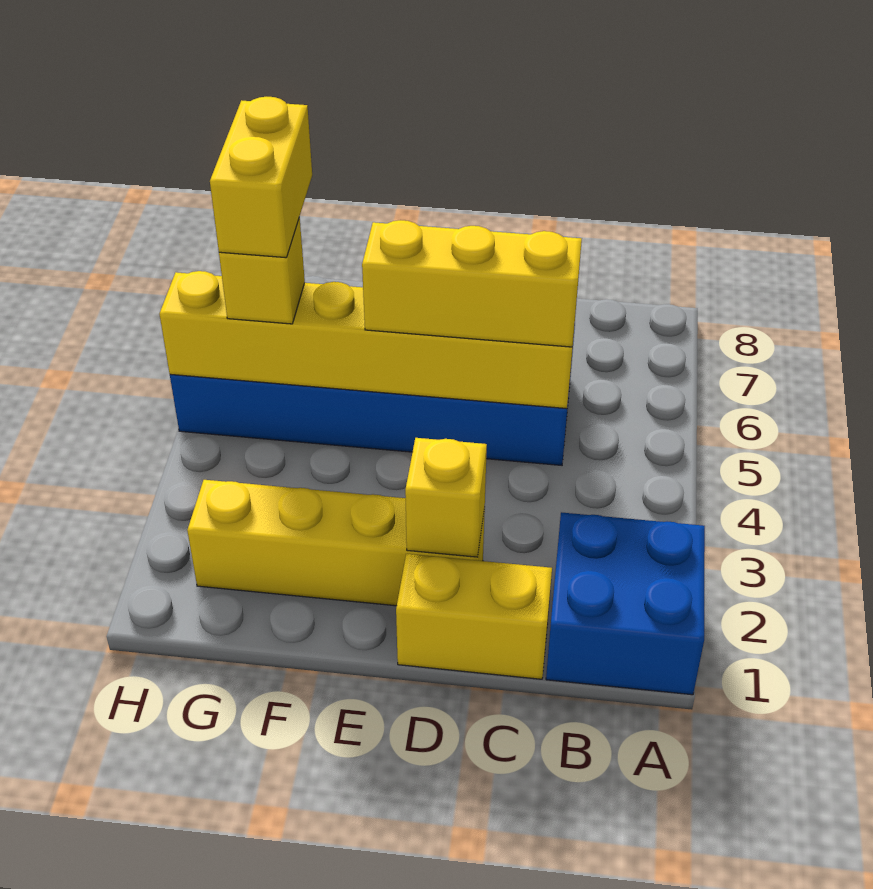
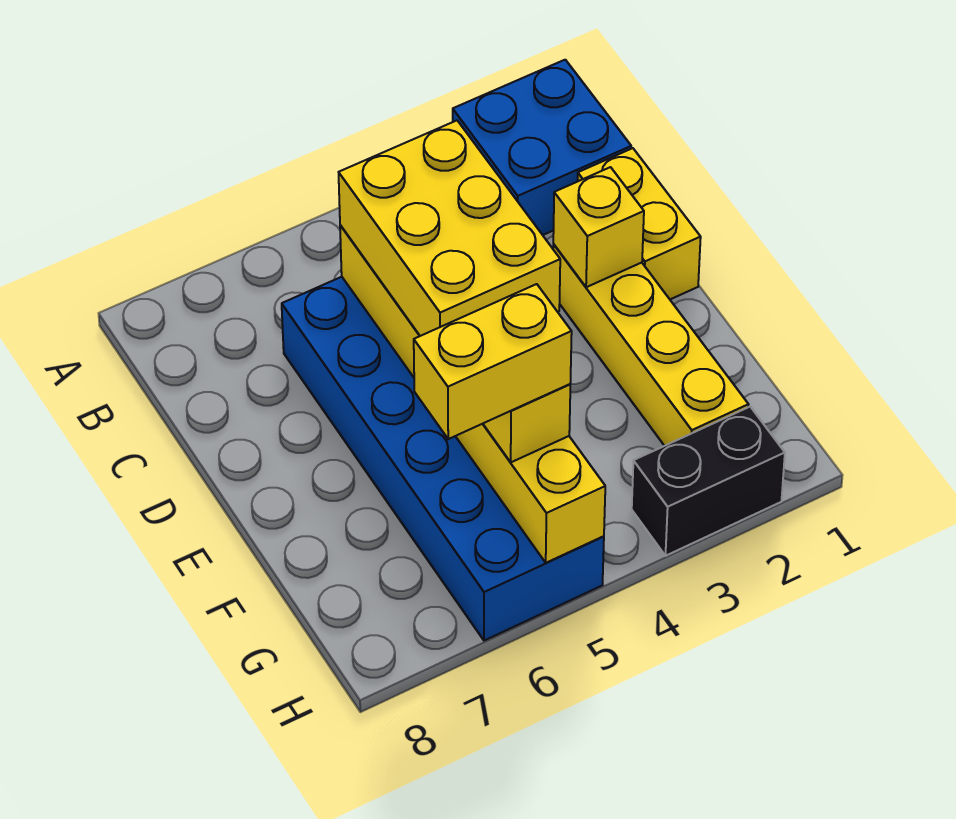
yellow brick C5:E5 level 3 -> yellow brick C4:E5 level 3
none -> black brick H2:H3 level 1

